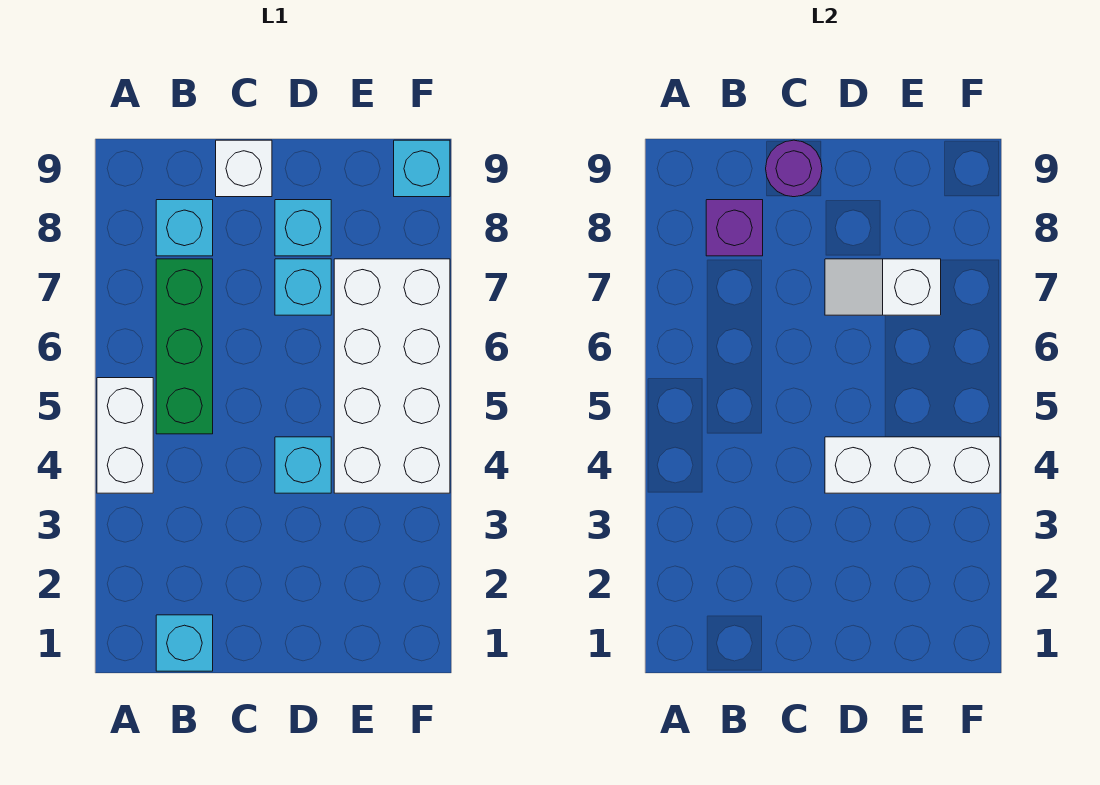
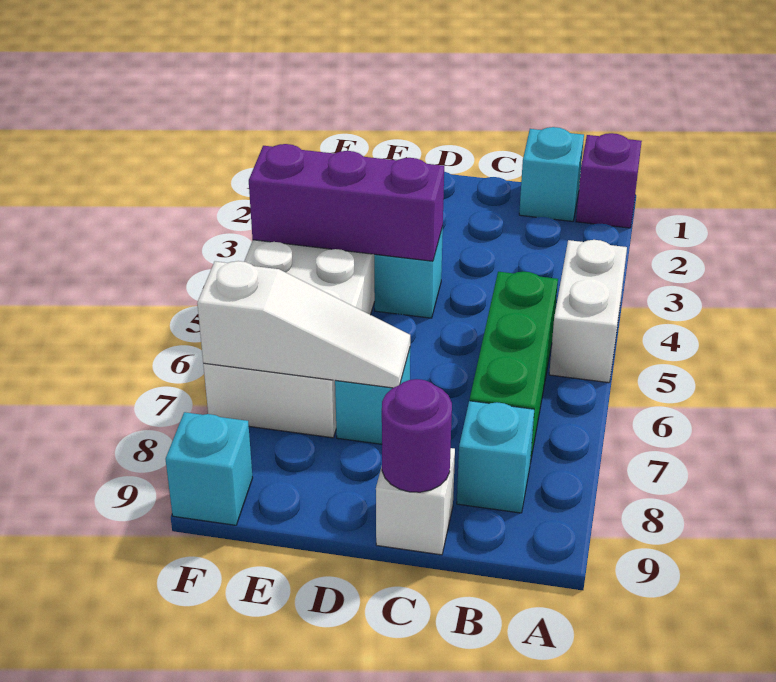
purple brick B8 level 2 -> purple brick A1 level 1
white brick D4:F4 level 2 -> purple brick D4:F4 level 2
white slope D7:E7 level 2 top E -> white slope D7:F7 level 2 top F
cyan brick D8 level 1 -> none

